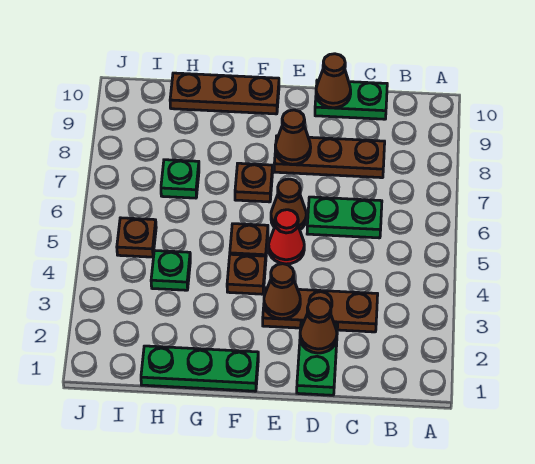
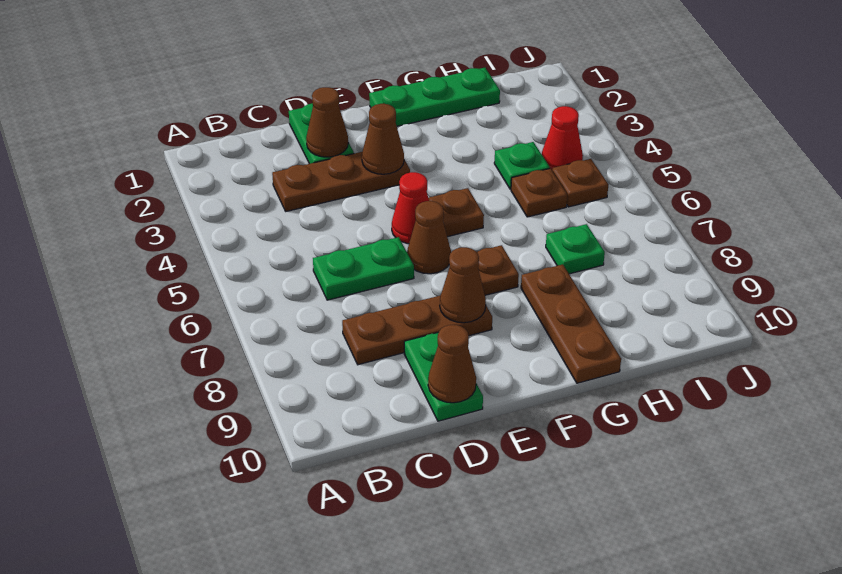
green plate C10:D10 level 1 -> green plate D9:D10 level 1
brown plate F4 level 1 -> brown plate H5 level 1
brown plate F10:H10 level 1 -> brown plate G8:G10 level 1
none -> red cone I4 level 1

